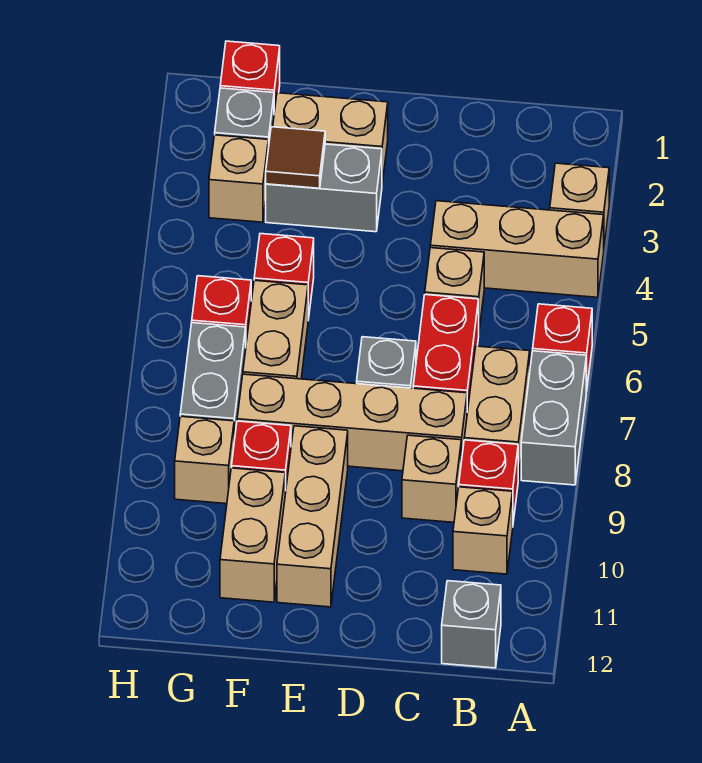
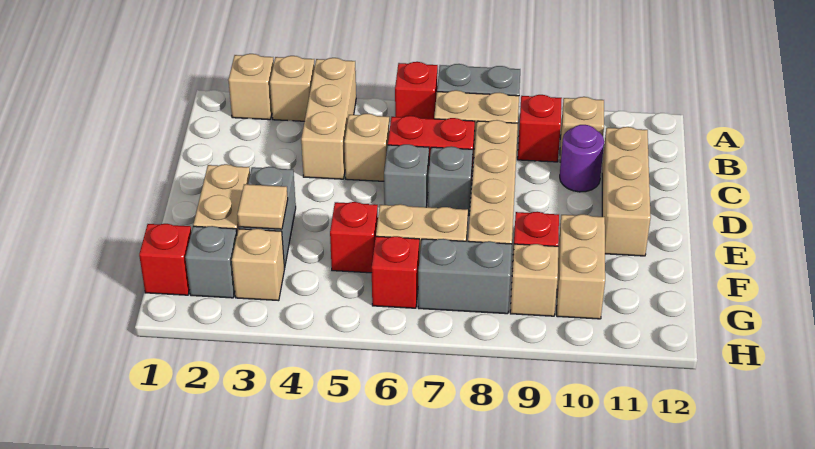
grey brick B12 level 1 -> grey brick D6 level 1
tan brick C9 level 1 -> tan brick A2 level 1
none -> purple round brick C10 level 1
tan brick E9:E11 level 1 -> tan brick C11:E11 level 1
brown tile F3 level 2 -> tan tile F3 level 2
tan brick F10:F11 level 1 -> tan brick F10:G10 level 1

